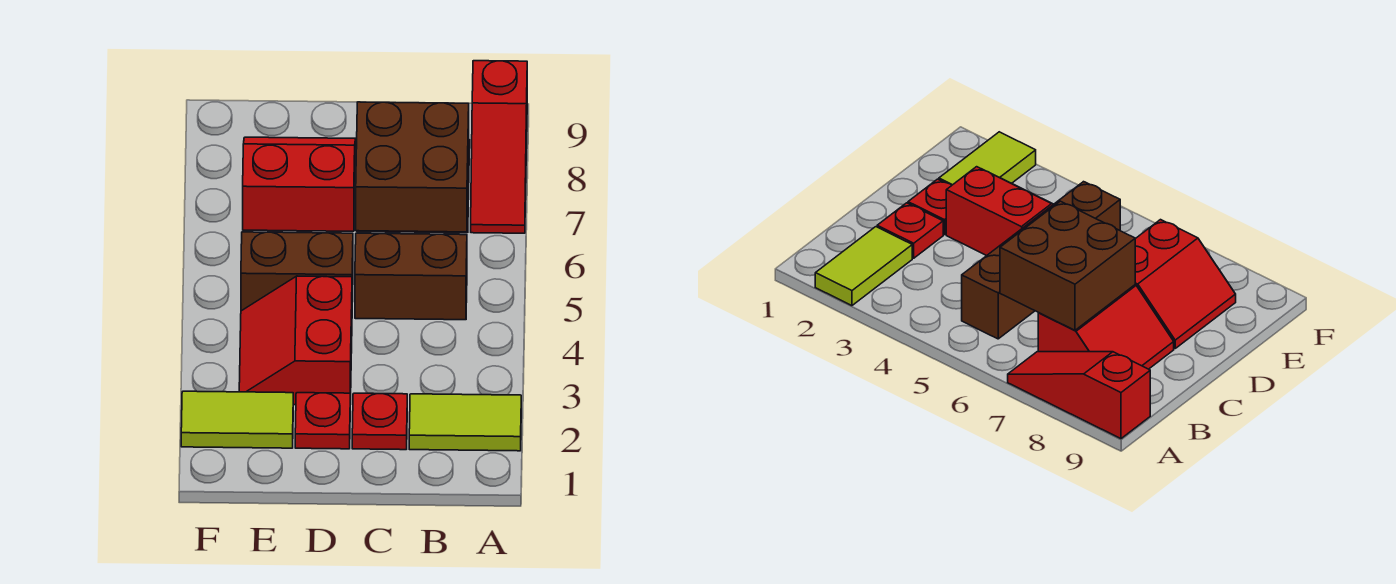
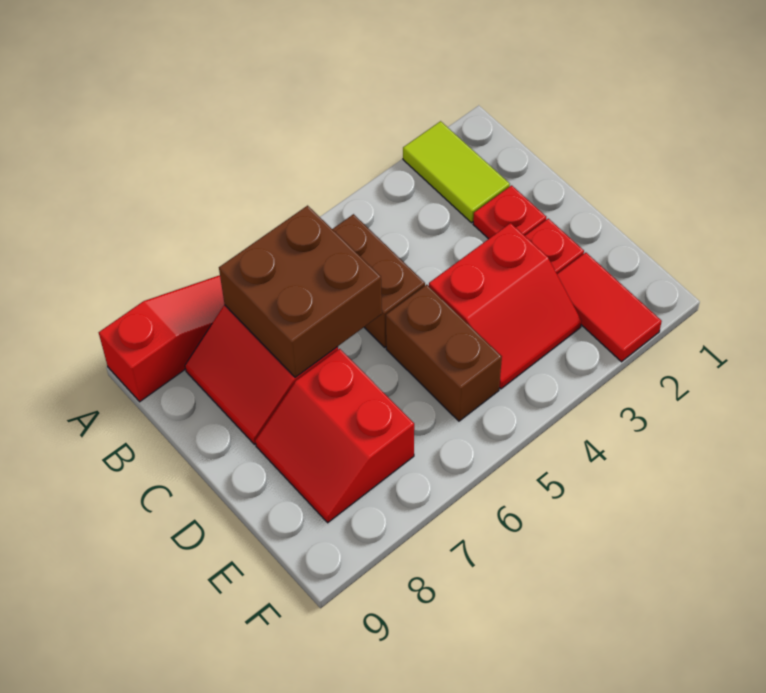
lime tile E2:F2 level 1 -> red tile E2:F2 level 1

